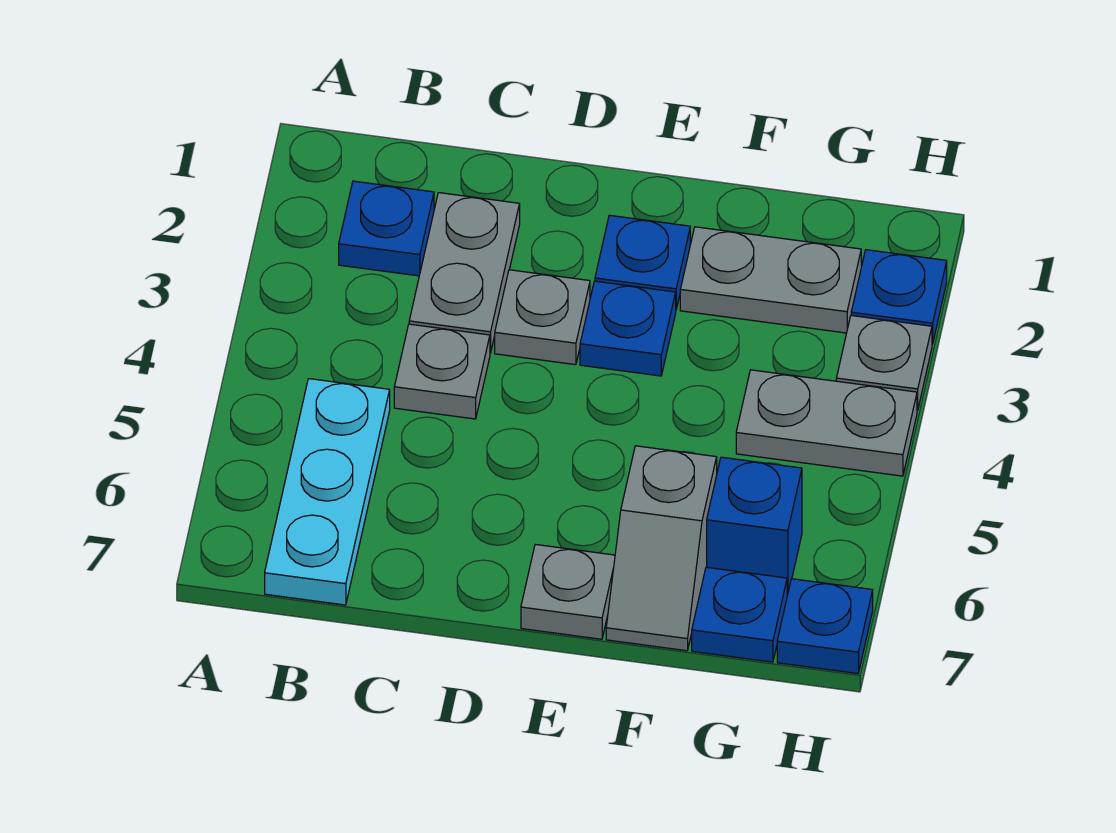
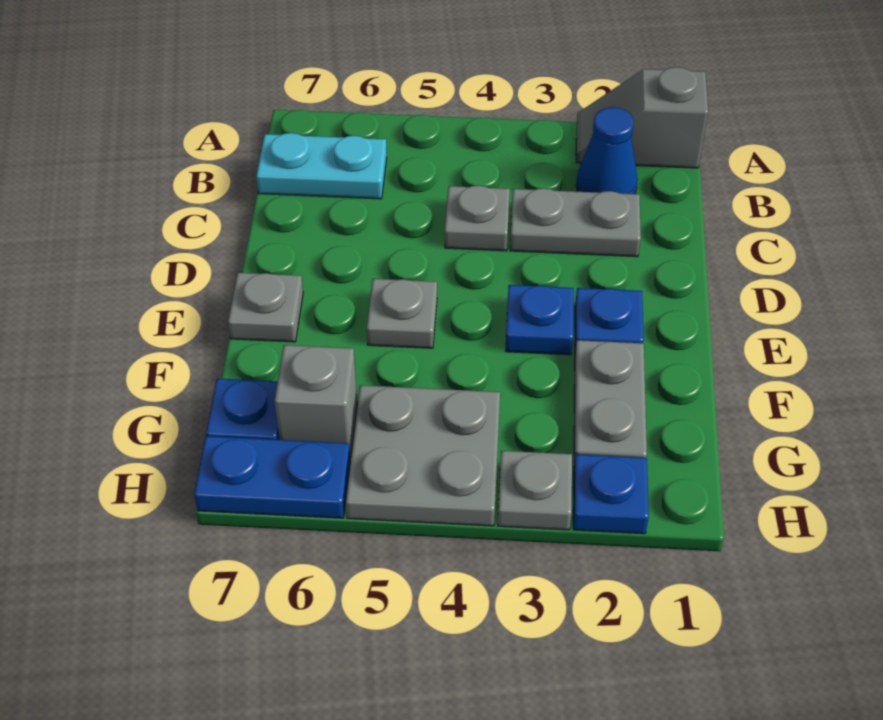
blue plate B2 level 1 -> blue cone B2 level 1
cyan plate B5:B7 level 1 -> cyan plate B6:B7 level 1
grey plate D3 level 1 -> grey plate E5 level 1
grey slope F6:F7 level 1 top 6 -> grey slope A1:A2 level 1 top 1
grey plate G4:H4 level 1 -> grey plate G4:H5 level 1
blue brick G6 level 1 -> grey brick G6 level 1
blue plate H7 level 1 -> blue plate H6:H7 level 1

